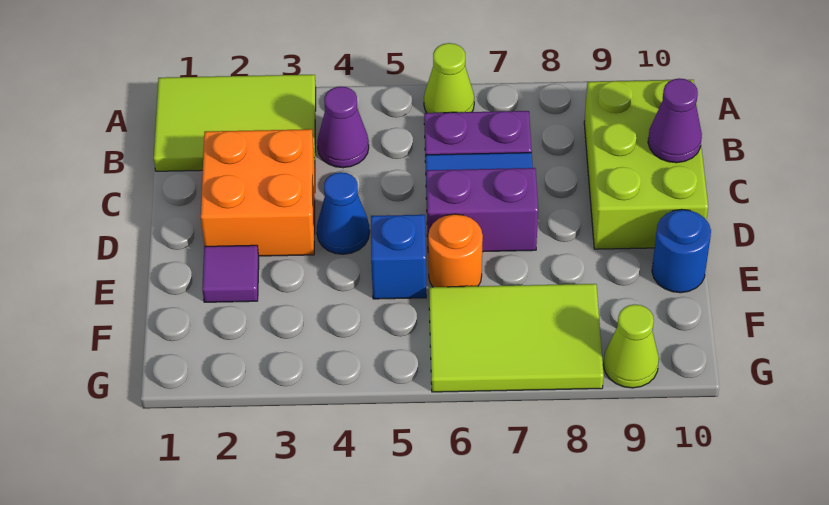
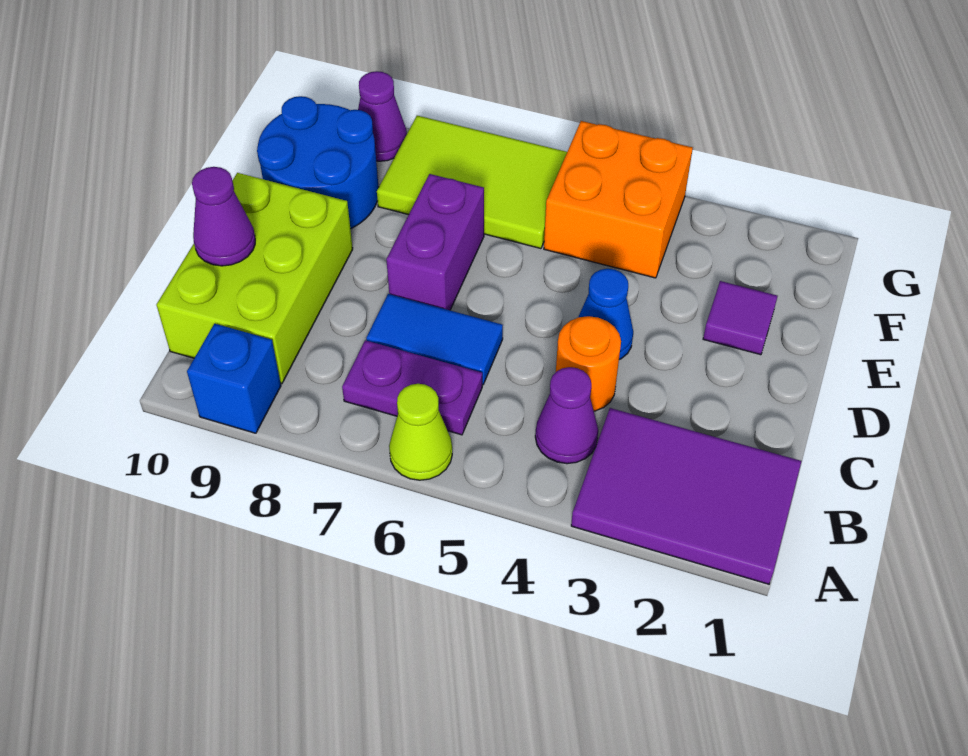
lime tile A1:B3 level 1 -> purple tile A1:B3 level 1
orange brick C2:D3 level 1 -> orange brick F4:G5 level 1
purple brick D6:D7 level 1 -> purple brick D7:E7 level 1
blue brick E5 level 1 -> blue brick A9 level 1
orange round brick E6 level 1 -> orange round brick C4 level 1
blue round brick E10 level 1 -> blue round brick E9:F10 level 1
lime cone G9 level 1 -> purple cone G9 level 1

